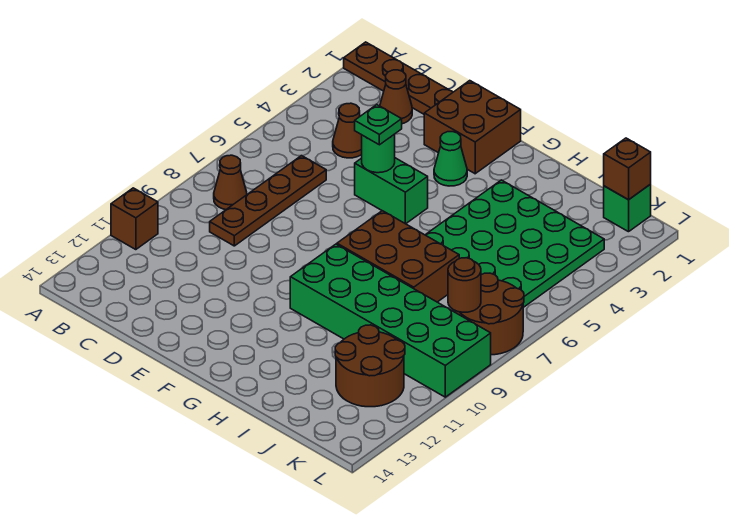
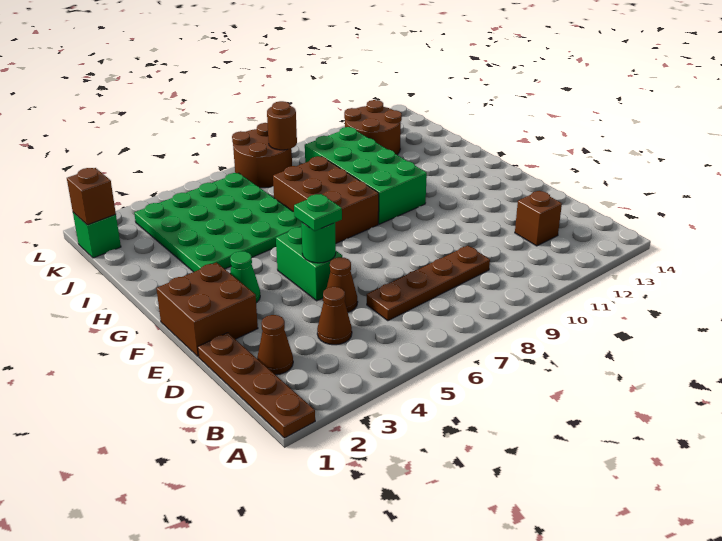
brown brick A11 level 1 -> brown brick C12 level 1
brown cone B8 level 1 -> brown cone D5 level 1
green brick G9:L10 level 1 -> green brick G9:J10 level 1

